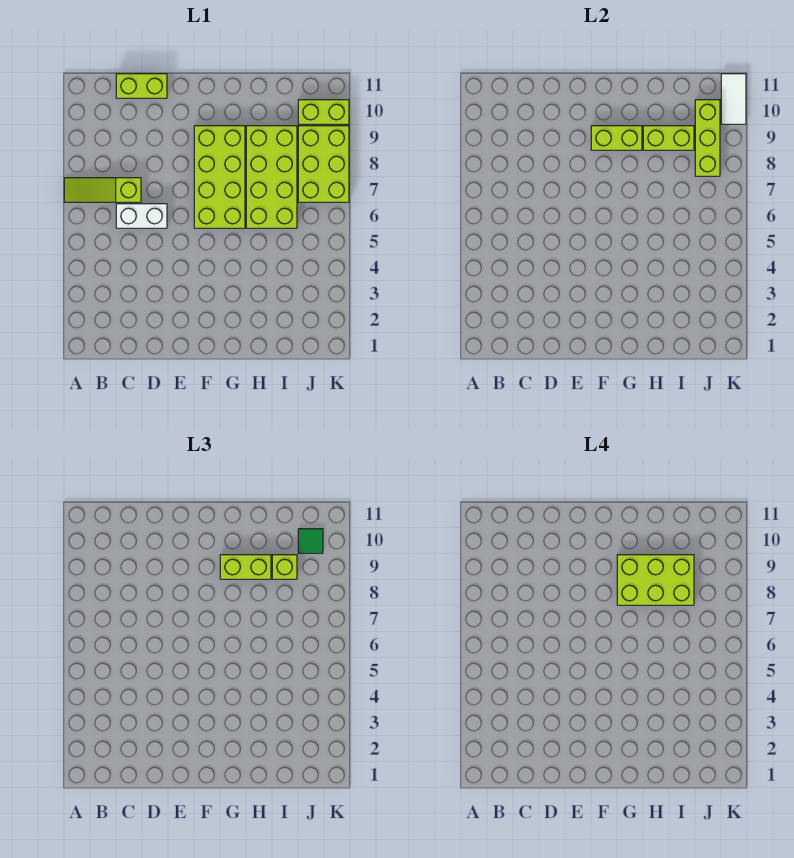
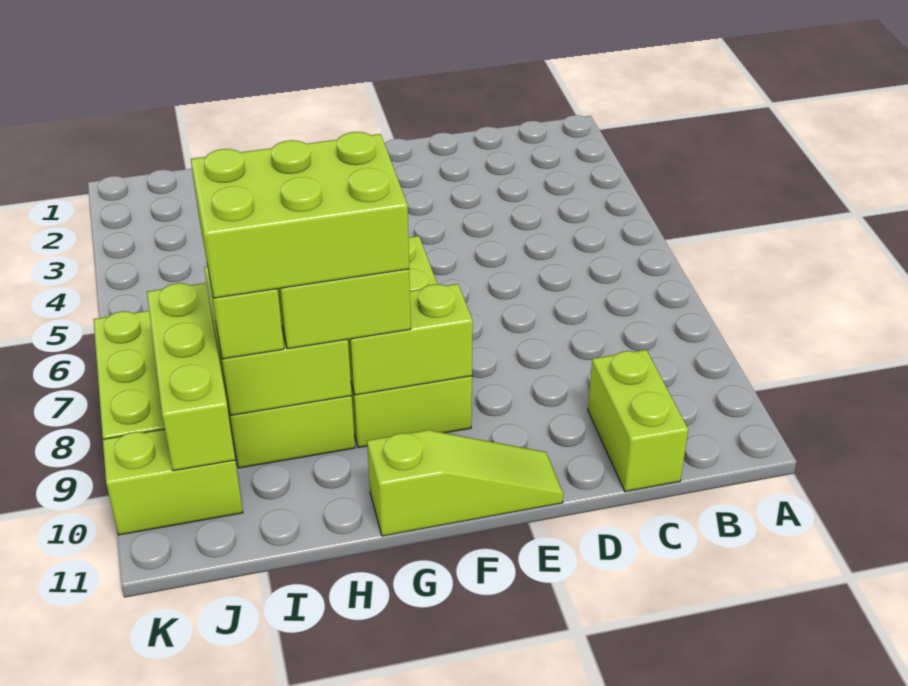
lime slope A7:C7 level 1 top C -> lime slope E11:G11 level 1 top G
white brick C6:D6 level 1 -> none
lime brick C11:D11 level 1 -> lime brick C10:C11 level 1
green tile J10 level 3 -> none
white tile K10:K11 level 2 -> none

